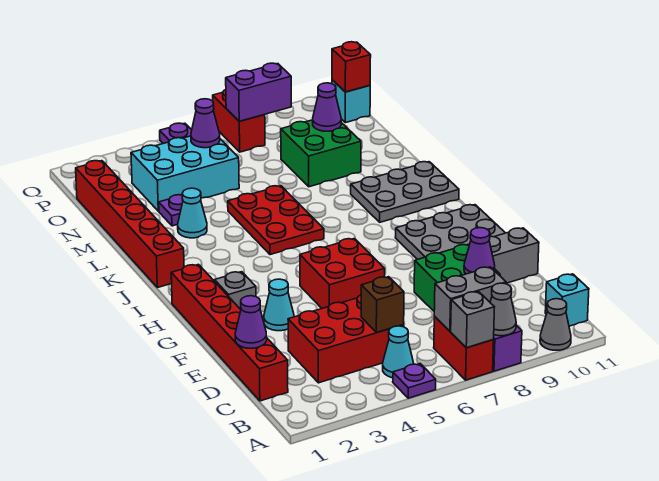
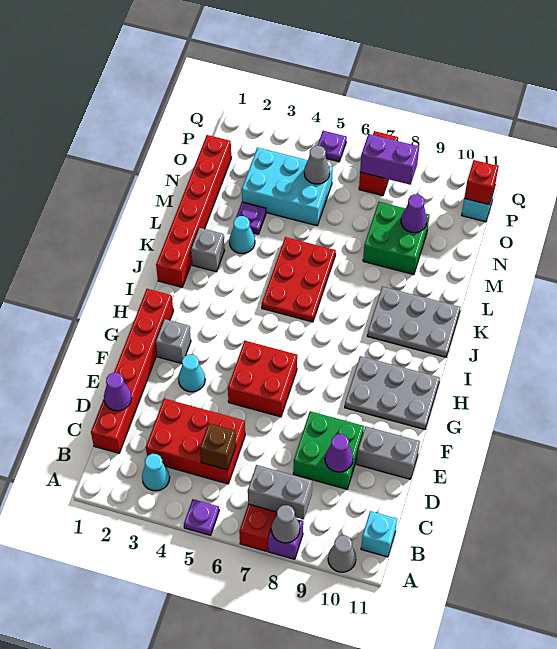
grey brick A7 level 2 -> grey brick K2 level 1
cyan cone B5 level 1 -> cyan cone B3 level 1
purple cone O5 level 2 -> grey cone O5 level 2

